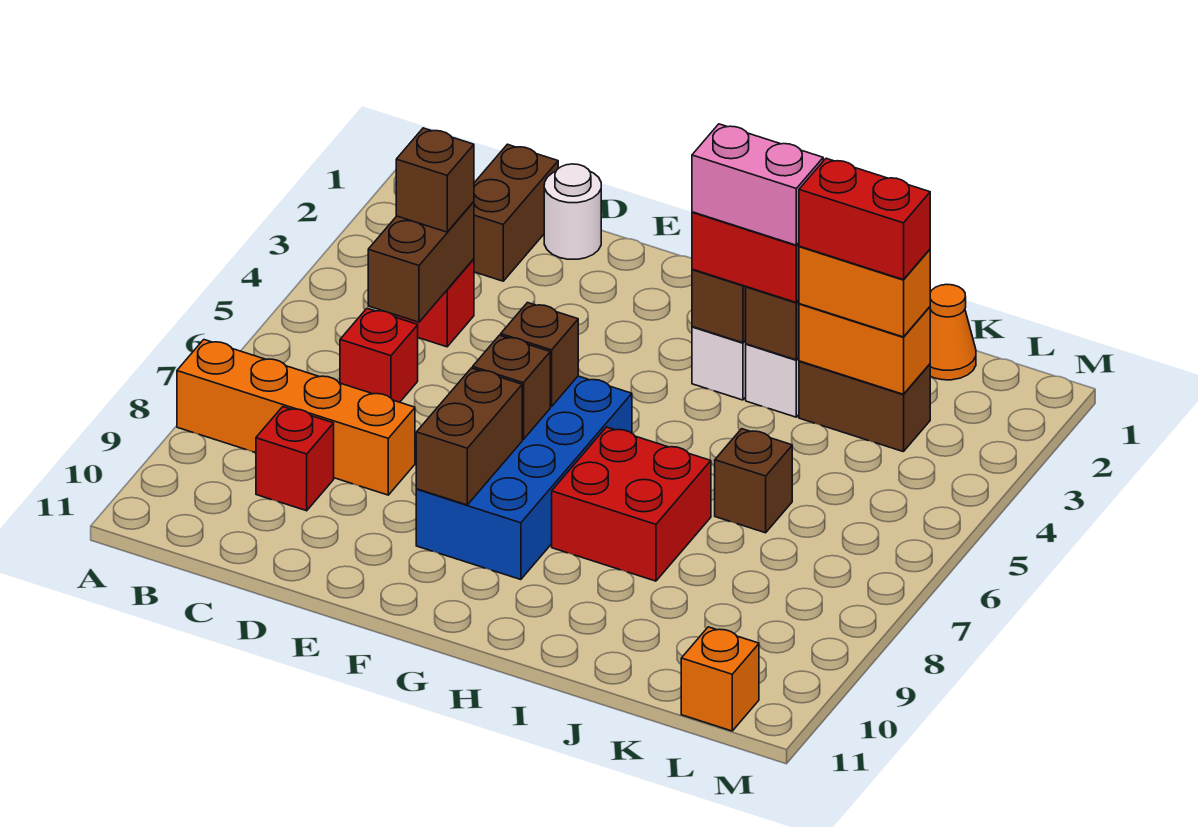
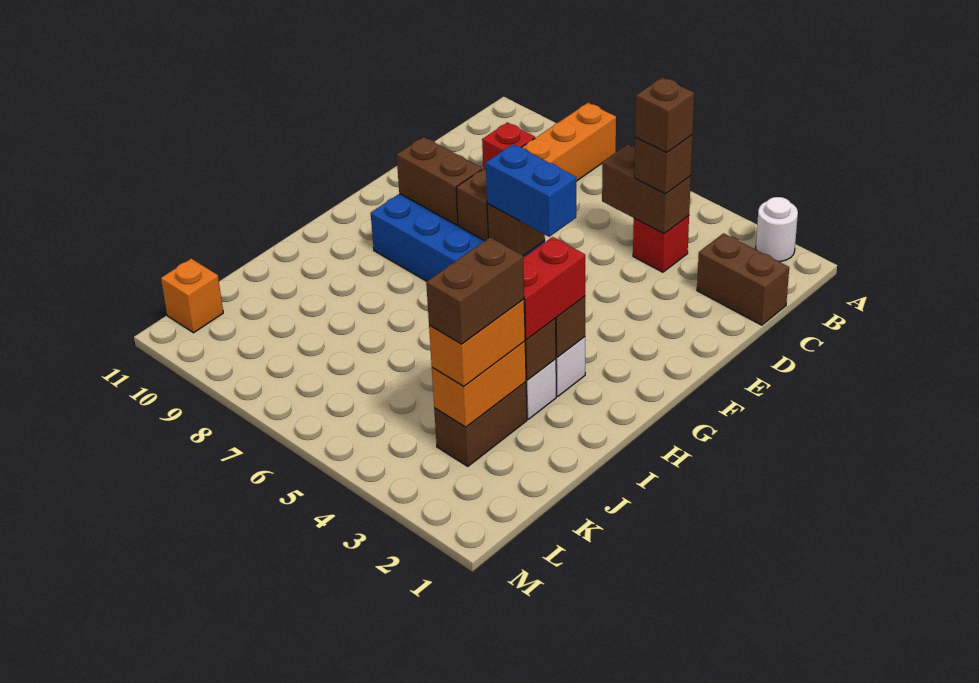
red brick C6 level 1 -> none
white round brick D1 level 1 -> white round brick A2 level 1
none -> blue brick F5:F6 level 3
pink brick H3:I3 level 4 -> none
red brick H7:I8 level 1 -> none
red brick J3:K3 level 4 -> brown brick J3:K3 level 4
brown brick J6 level 1 -> brown brick C4 level 4
orange cone K1 level 1 -> none

